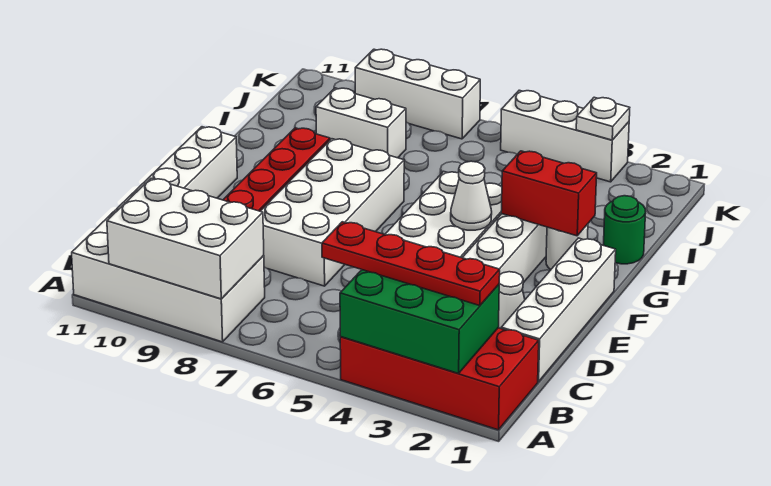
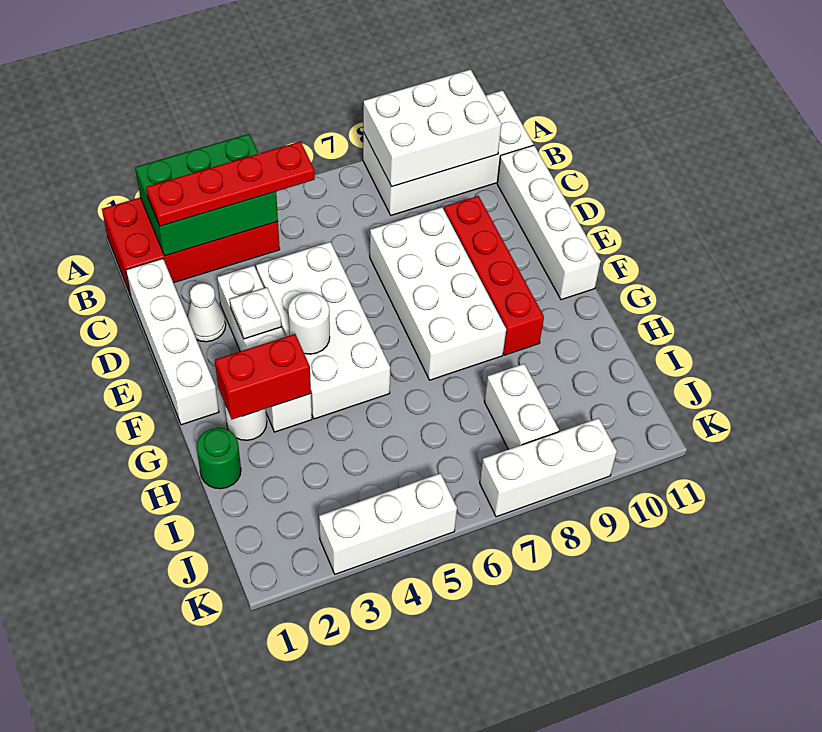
white cone F4 level 2 -> white round brick F4 level 2
white brick I8:I9 level 1 -> white brick I8:J8 level 1
white plate K3 level 2 -> white plate E3 level 2

